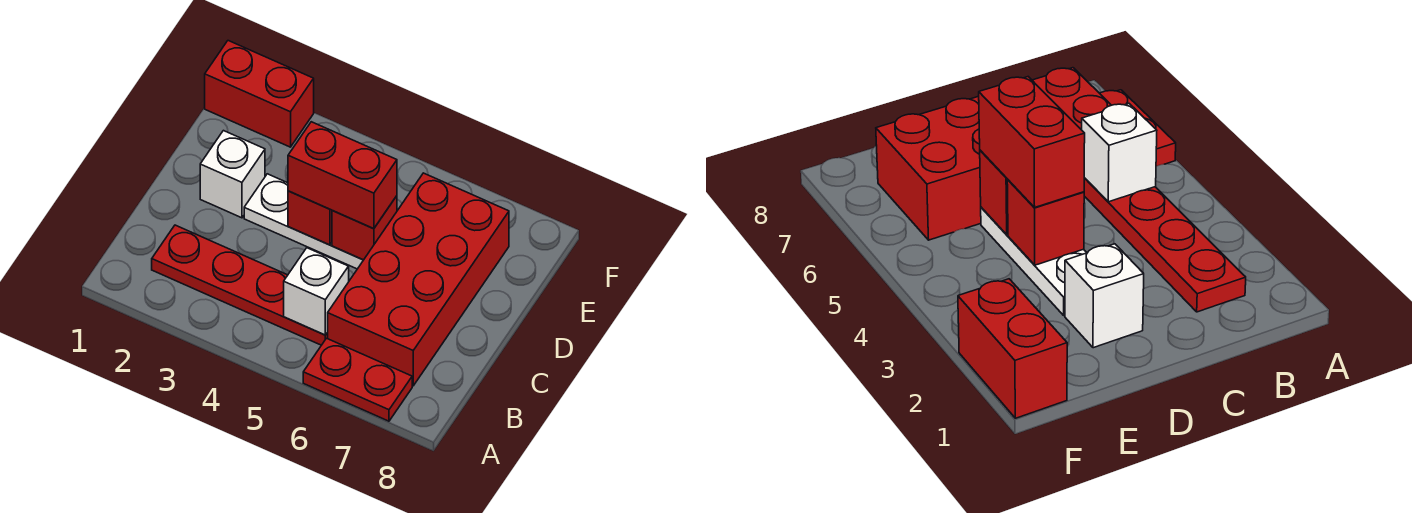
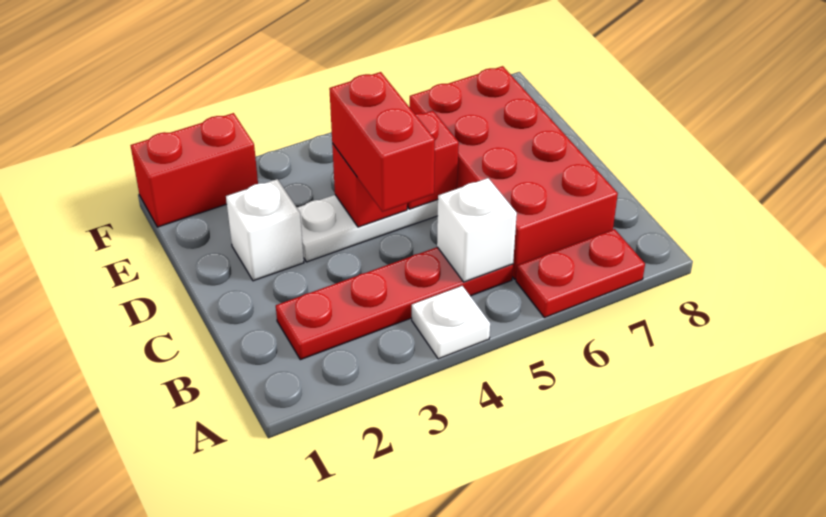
none -> white plate A4 level 1
red brick D4:D5 level 3 -> red brick C4:D4 level 3

